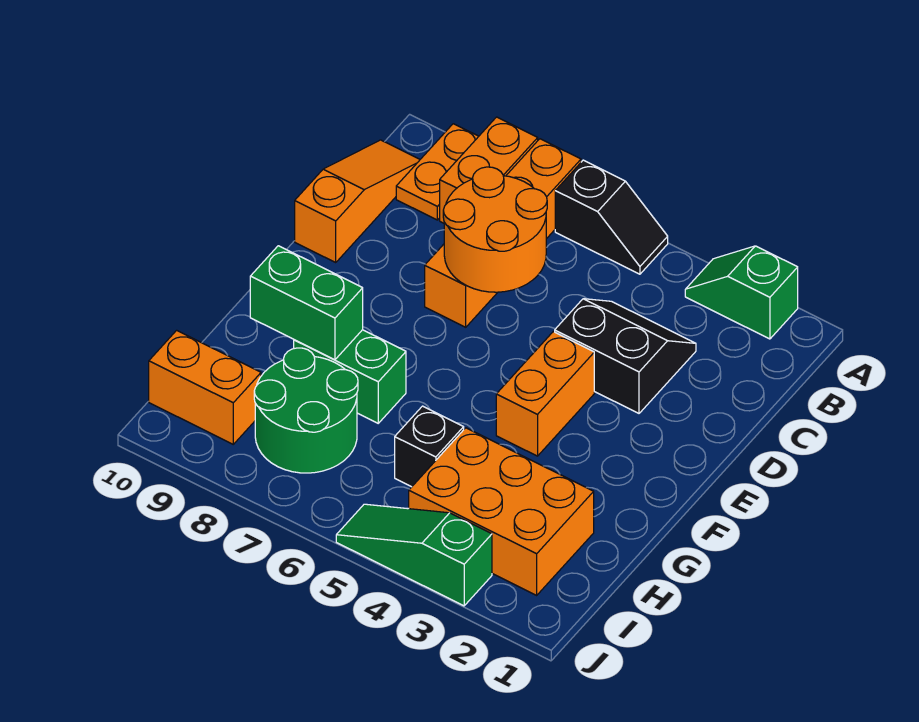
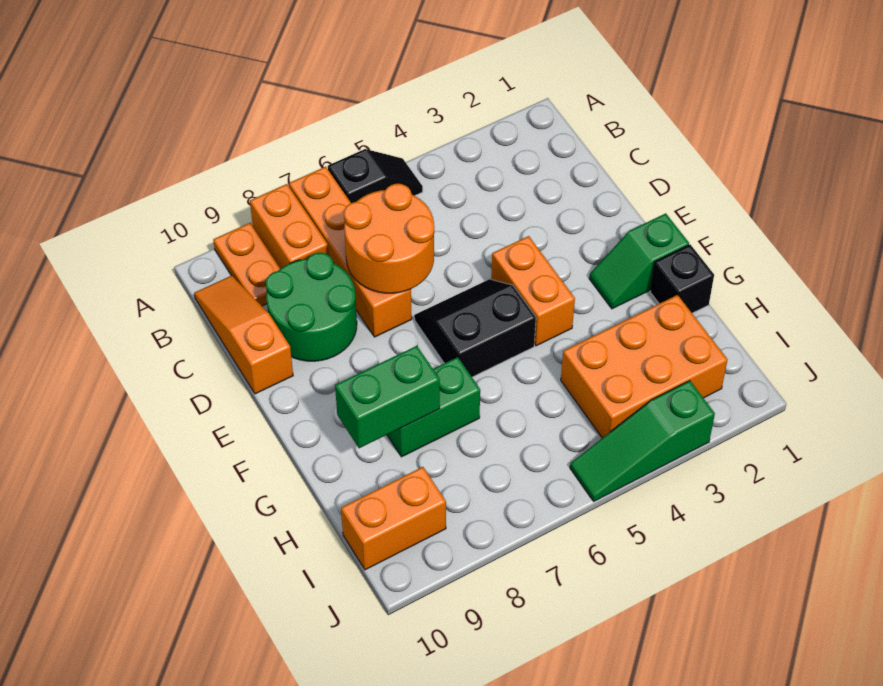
green slope A2:A3 level 1 top 2 -> green slope F1:F2 level 1 top 1
black slope C3:D4 level 1 top D -> black slope E5:F6 level 1 top F
black brick H5 level 1 -> black brick G1 level 1
green round brick H7:I8 level 1 -> green round brick C8:D9 level 1

